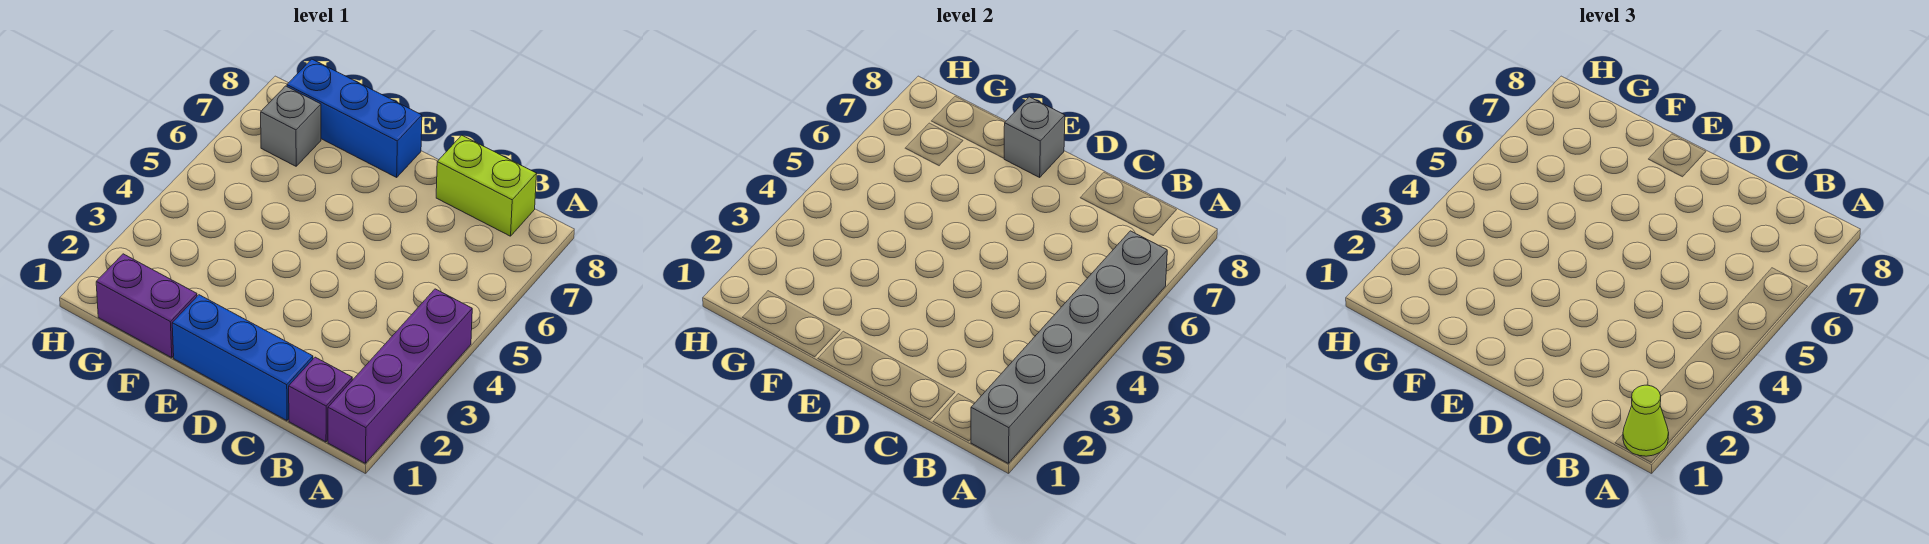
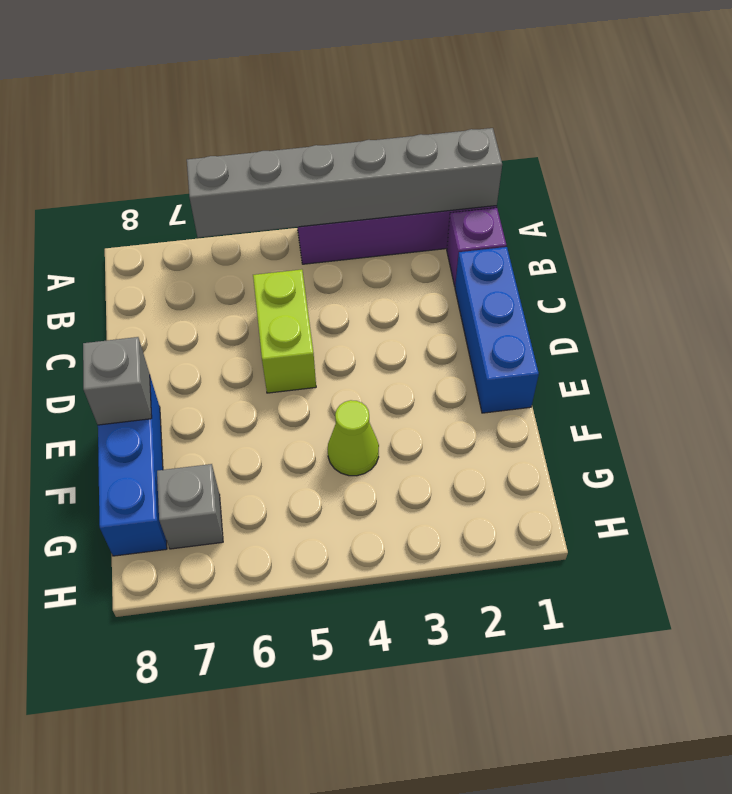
lime cone A1 level 3 -> lime cone F4 level 1
lime brick B8:C8 level 1 -> lime brick C5:D5 level 1
purple brick F1:G1 level 1 -> none

